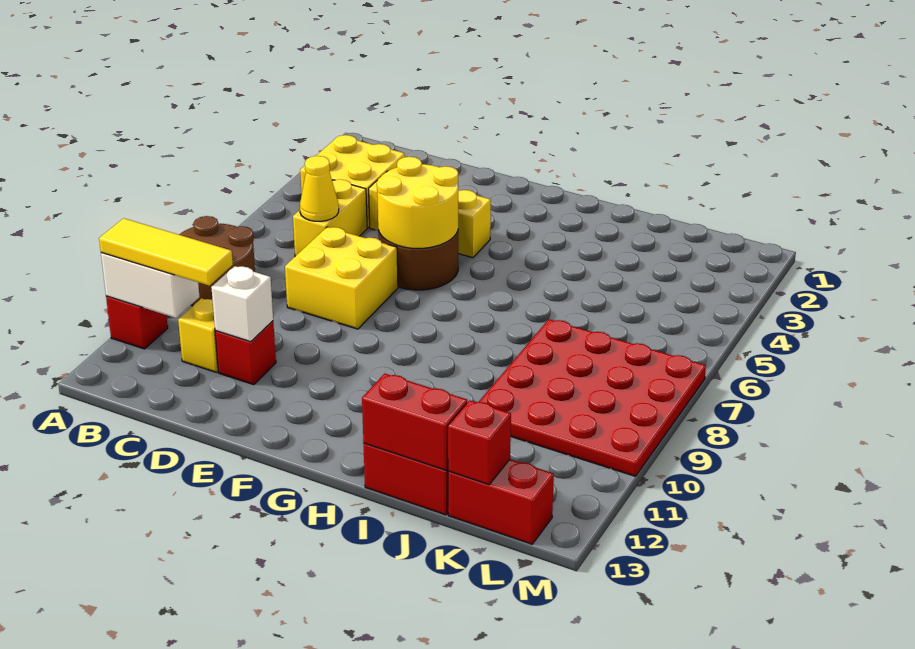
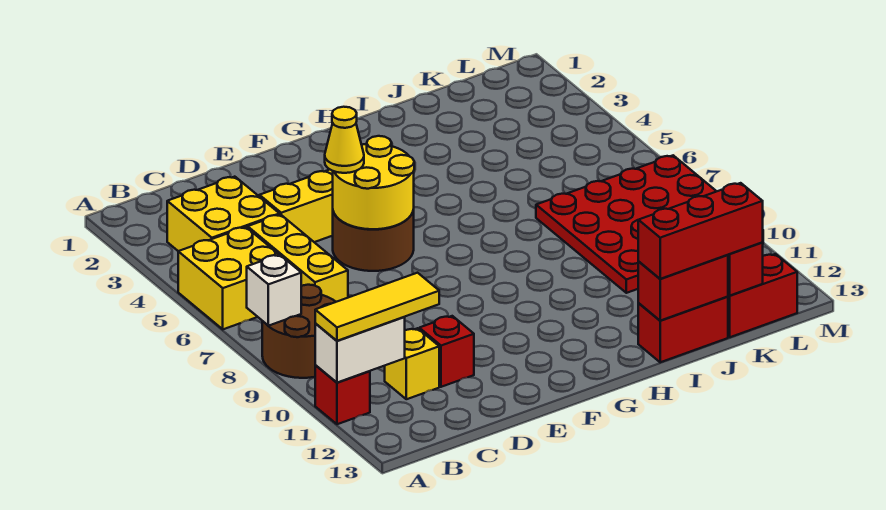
yellow brick C5:C6 level 1 -> yellow brick C5:C7 level 1
yellow cone C6 level 2 -> yellow cone E5 level 3
yellow brick D7:E8 level 1 -> yellow brick A5:B6 level 1
white brick D11 level 2 -> white brick A8 level 2
none -> red brick I13:K13 level 3

